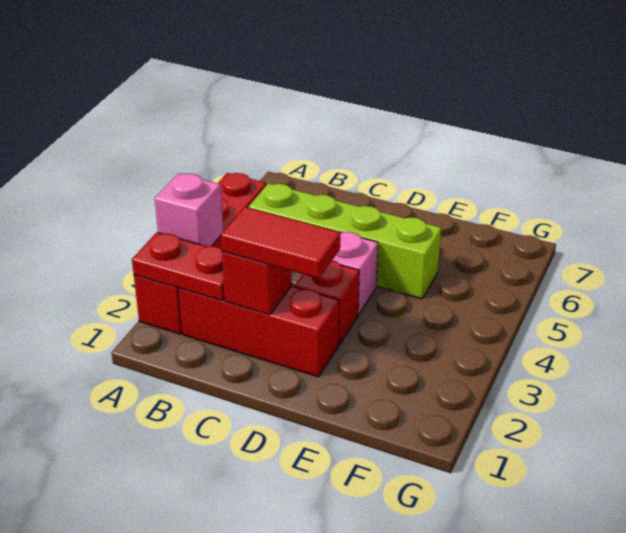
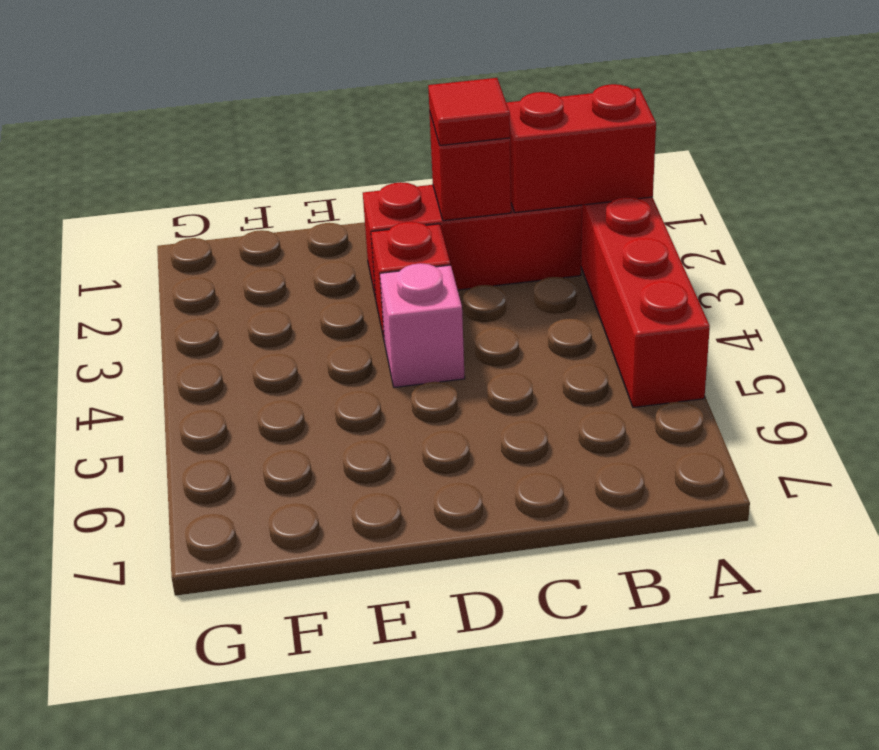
red plate A2:B2 level 2 -> red brick A2:B2 level 2
pink brick A3 level 2 -> none
lime brick B5:E5 level 1 -> none
red tile C2:D2 level 3 -> red tile C2 level 3

